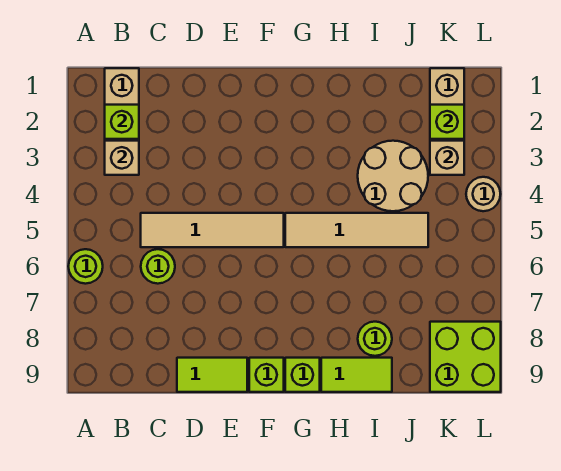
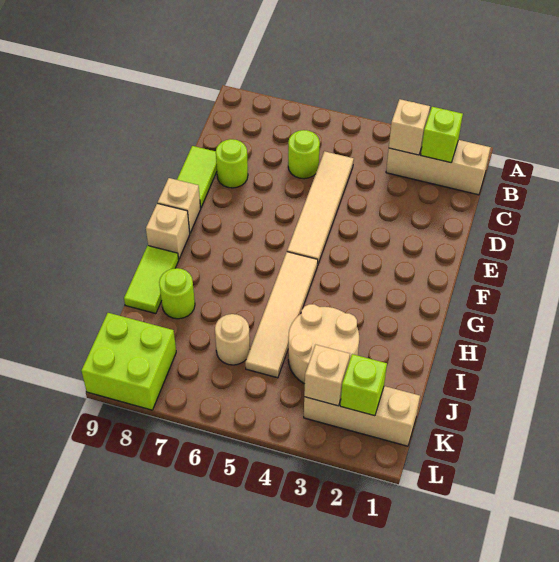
lime round brick A6 level 1 -> lime round brick D8 level 1
lime brick F9 level 1 -> tan brick F9 level 1
lime brick G9 level 1 -> tan brick G9 level 1
tan round brick L4 level 1 -> tan round brick J6 level 1

